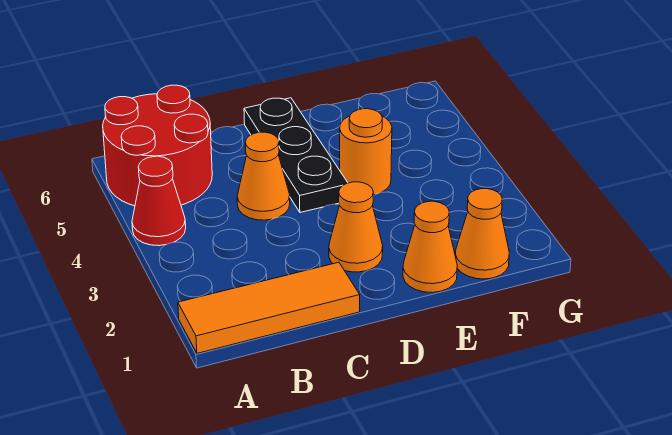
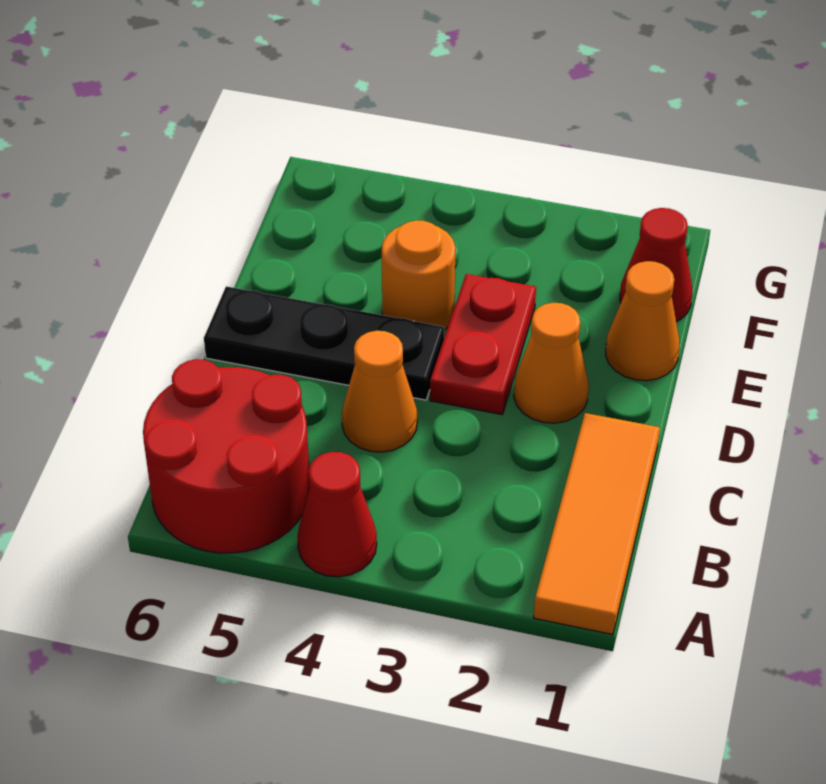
none -> red plate D3:E3 level 1
orange cone F1 level 1 -> red cone F1 level 1

